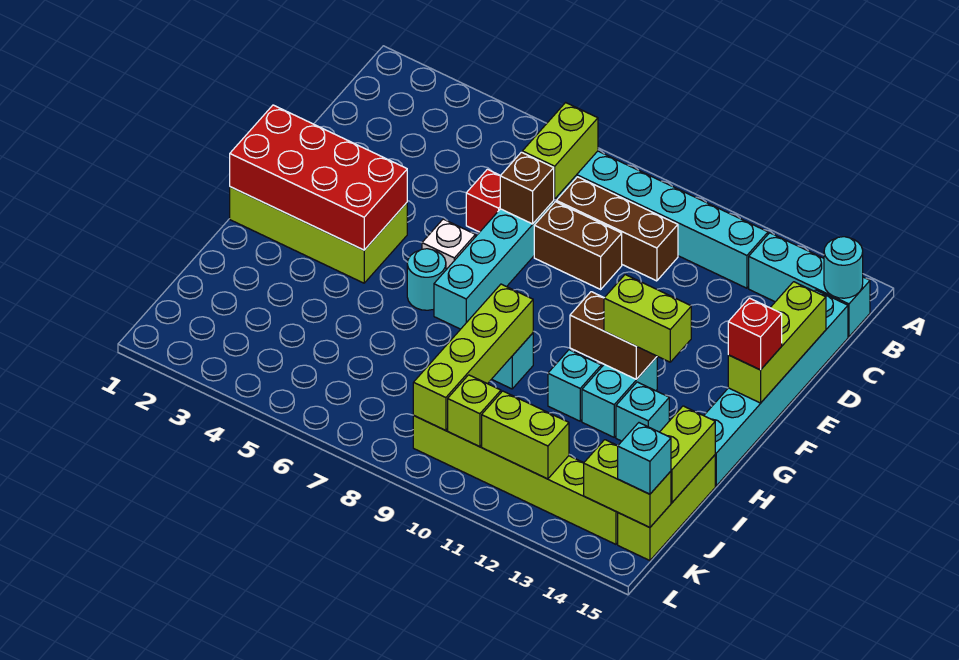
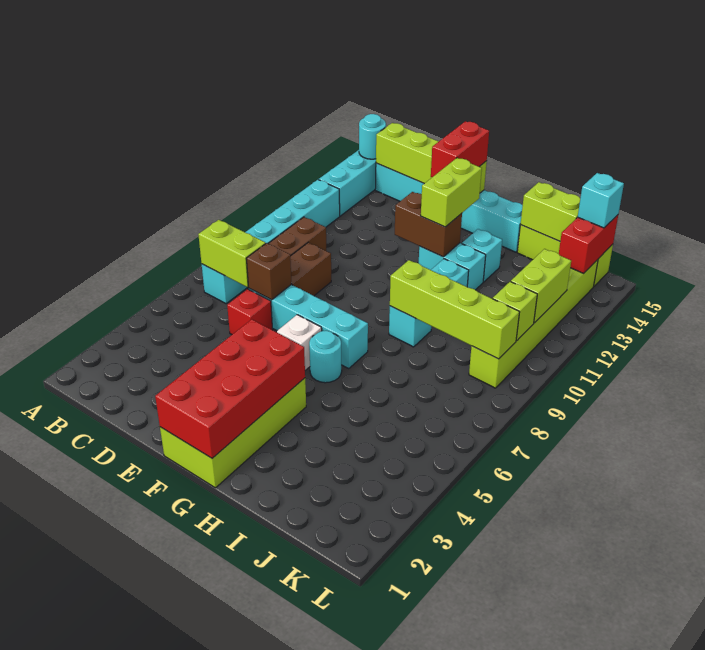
lime brick D15:F15 level 2 -> lime brick C15:F15 level 2
red brick F15 level 3 -> red brick F14:F15 level 3
brown brick G11:G12 level 2 -> brown brick F12:G12 level 2
lime brick K14:K15 level 2 -> red brick K14:K15 level 2

